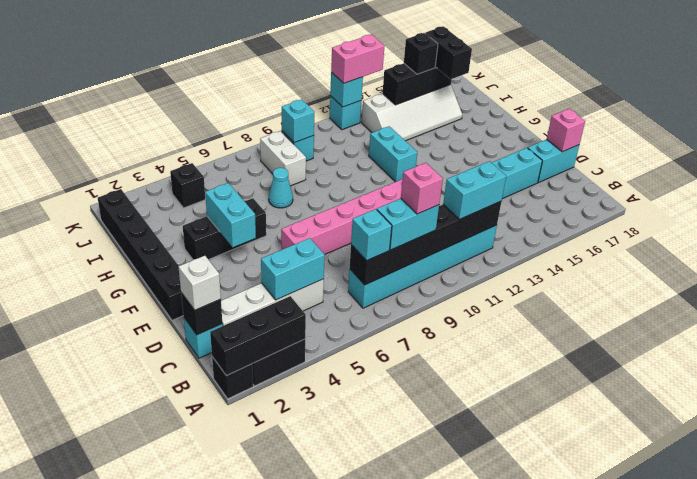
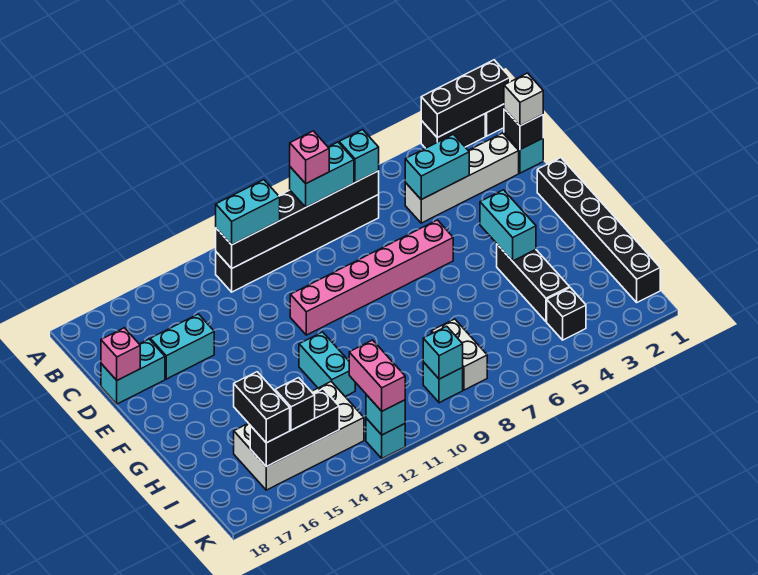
cyan brick B7:B12 level 1 -> black brick B7:B12 level 1
black brick G3:G5 level 1 -> black brick G4:I4 level 1
cyan cone H7 level 1 -> none
white slope I13:J16 level 1 top J -> white brick I13:J16 level 1
pink brick K12:K13 level 3 -> pink brick J12:K12 level 3

